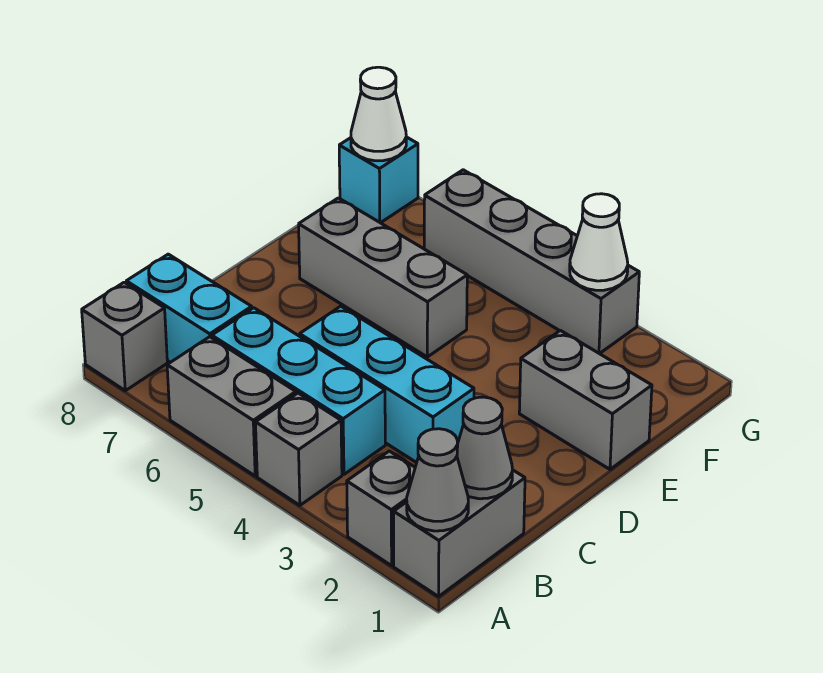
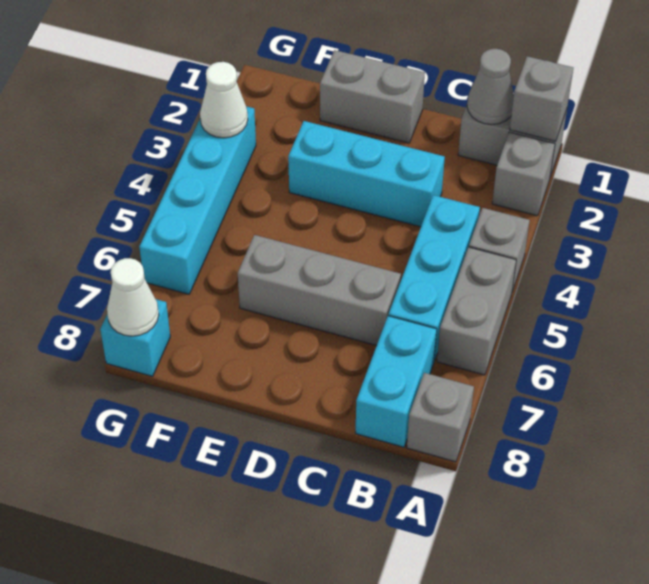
grey cone A1 level 2 -> grey brick A1 level 2
cyan brick C3:C5 level 1 -> cyan brick C3:E3 level 1
grey brick E1:E2 level 1 -> grey brick D1:E1 level 1
grey brick E5:E7 level 1 -> grey brick C6:E6 level 1
grey brick G3:G6 level 1 -> cyan brick G3:G6 level 1

